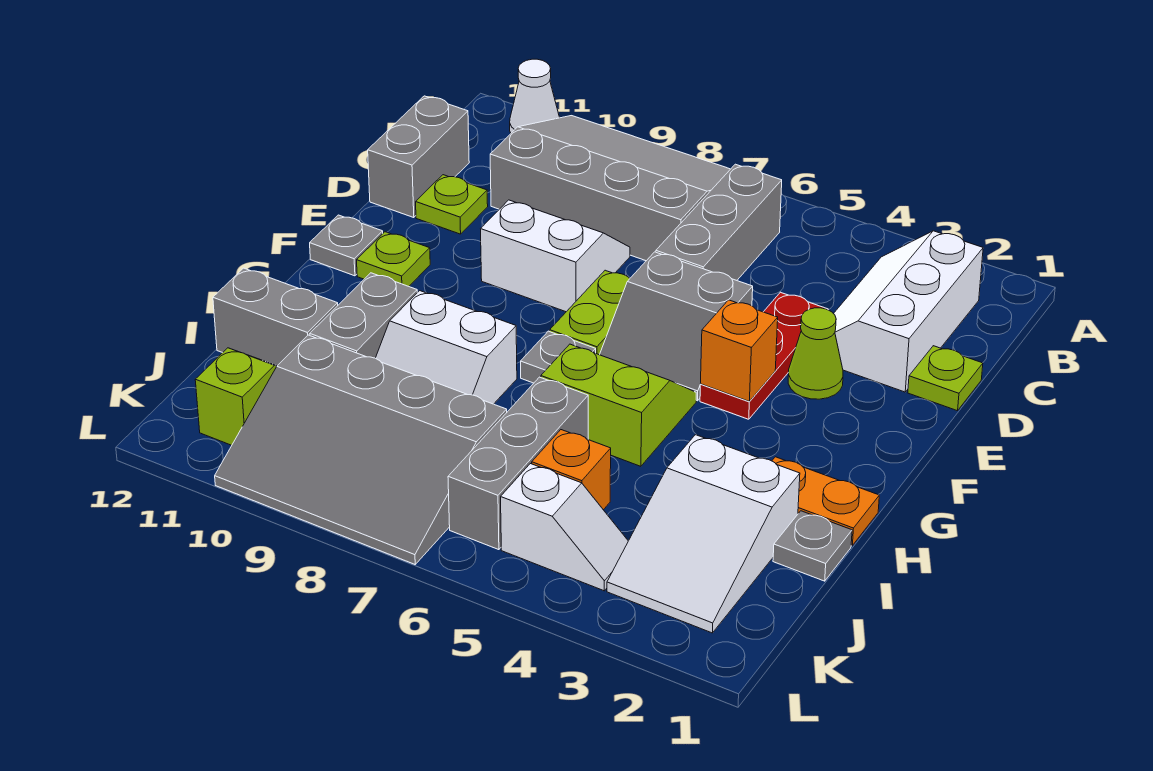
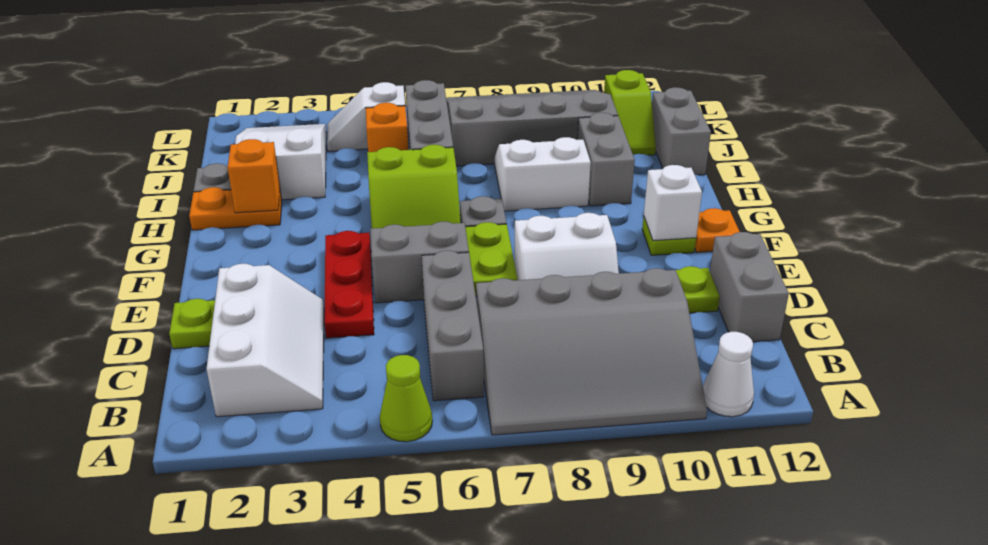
lime cone E3 level 1 -> lime cone A5 level 1
orange brick F4 level 2 -> orange brick H2 level 2
none -> white brick F11 level 2
grey plate F12 level 1 -> orange plate F12 level 1
grey brick I11:I12 level 1 -> grey brick I12:J12 level 1

